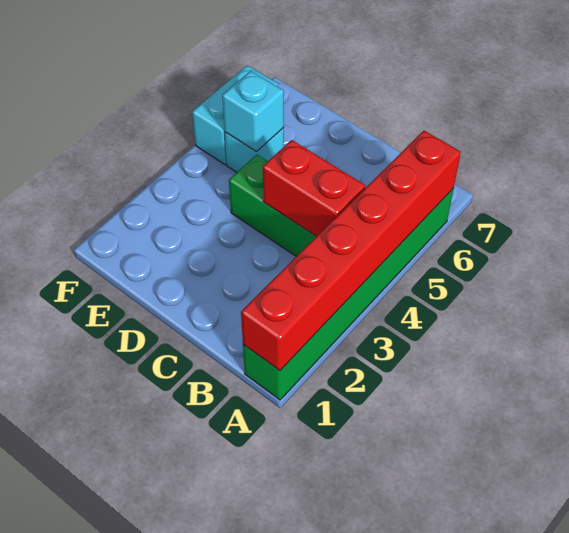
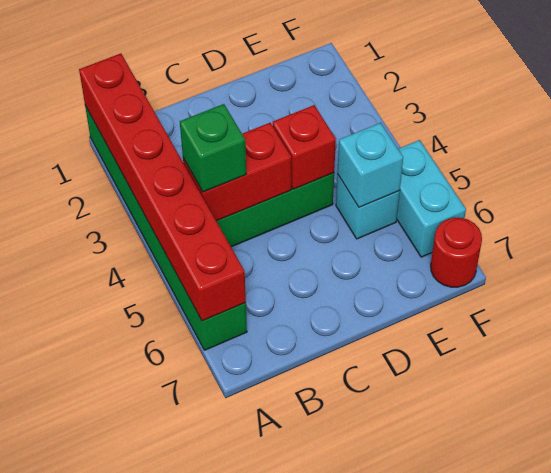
none -> green brick B4 level 3
none -> red brick D4 level 2
none -> red round brick F7 level 1

